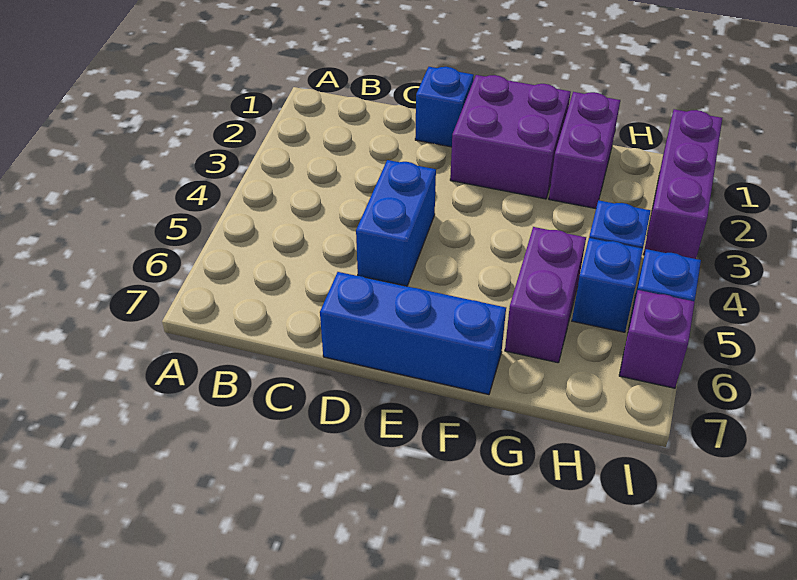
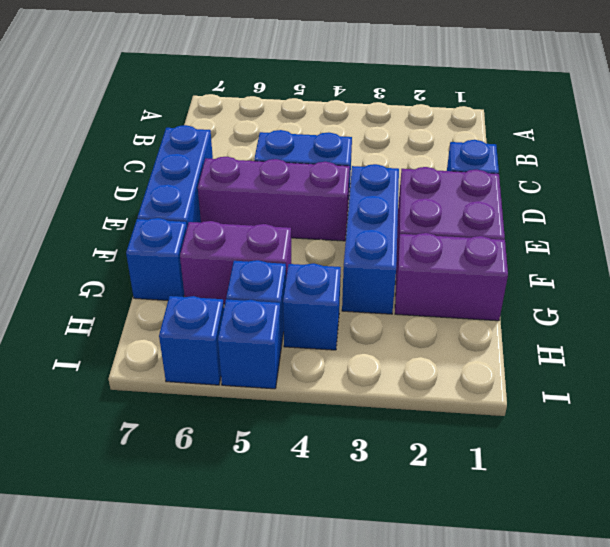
none -> blue brick E3:G3 level 1
none -> blue brick G7 level 1
purple brick I1:I3 level 1 -> purple brick E4:E6 level 1
purple brick I6 level 1 -> blue brick I6 level 1

